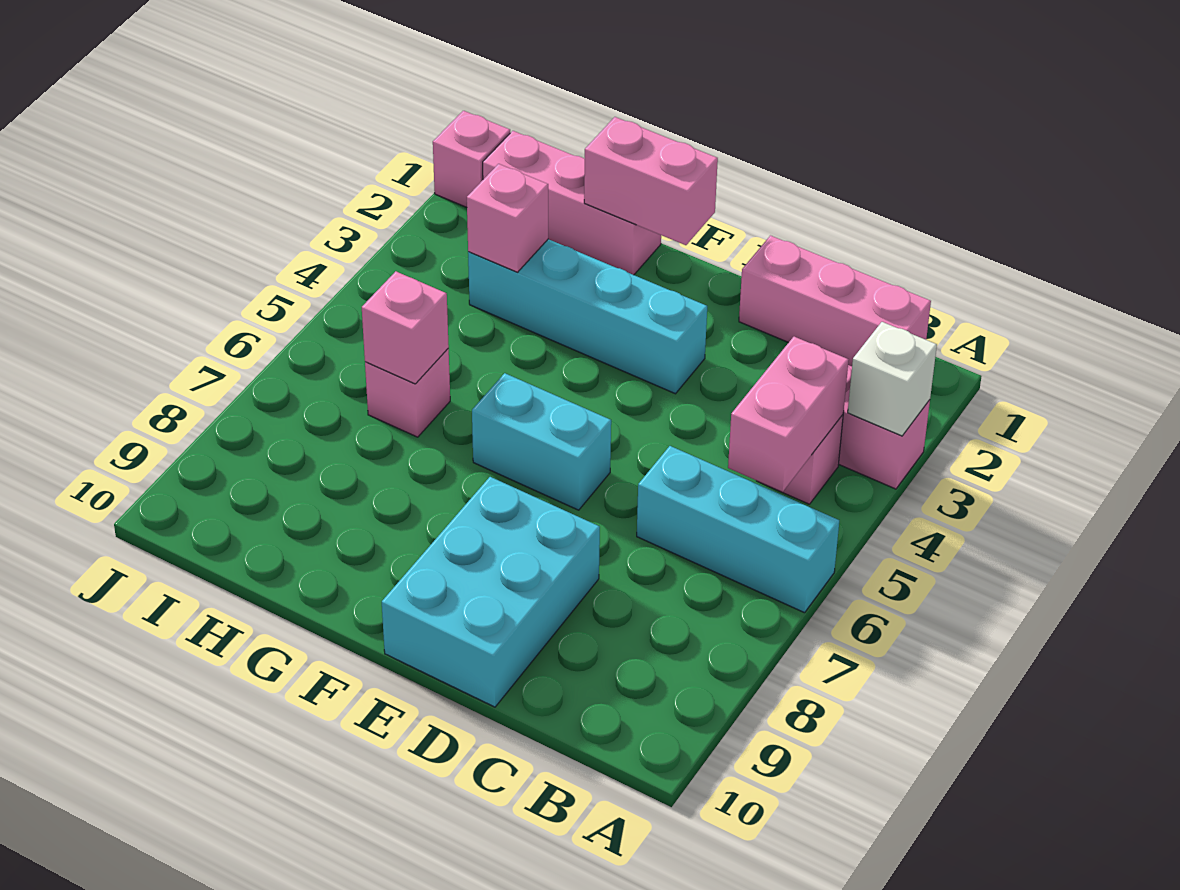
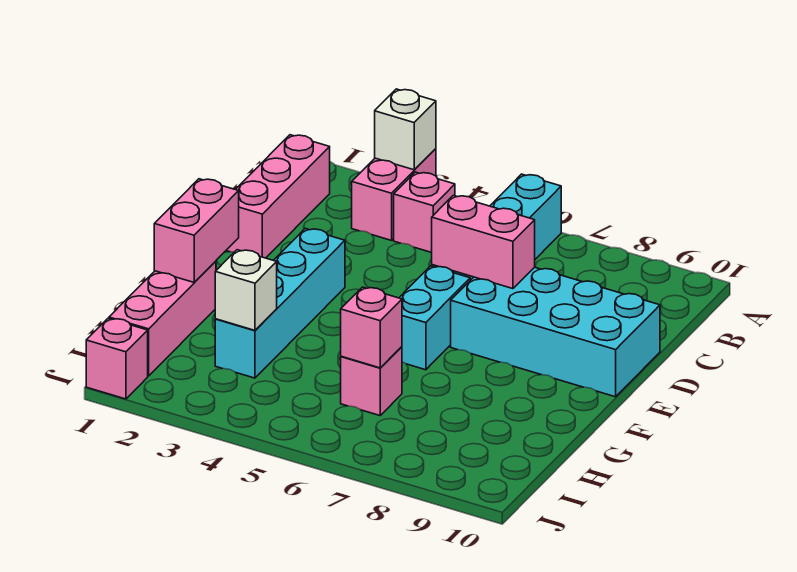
pink brick B4:B5 level 2 -> pink brick D6:D7 level 2
cyan brick D8:E10 level 1 -> cyan brick D7:E10 level 1
pink brick H3 level 2 -> white brick H3 level 2

